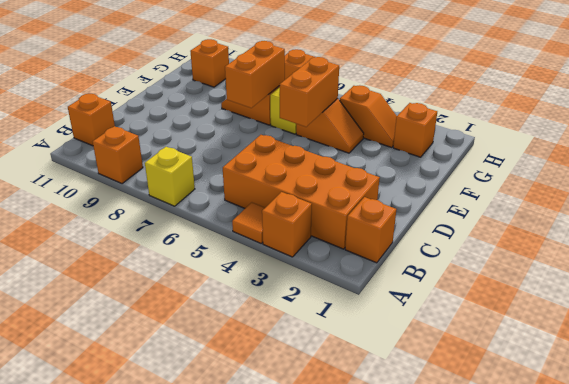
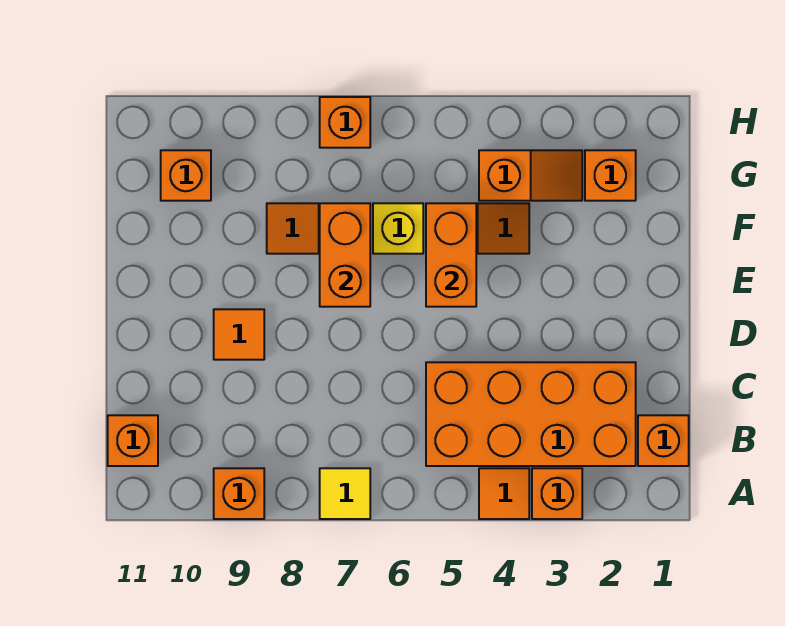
yellow brick A7 level 1 -> yellow tile A7 level 1
none -> orange tile D9 level 1

